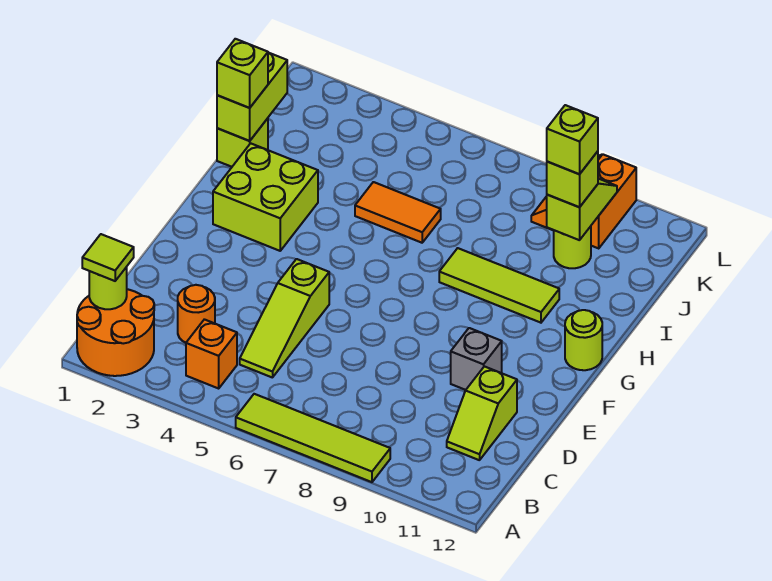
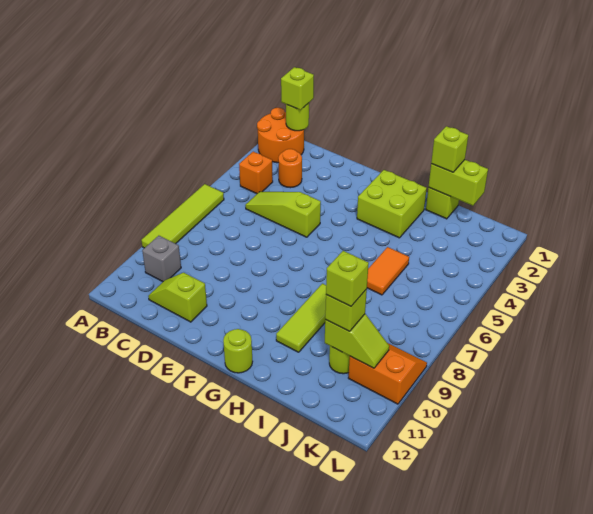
lime tile B1 level 3 -> lime brick B1 level 3
grey brick E10 level 1 -> grey brick B10 level 1

